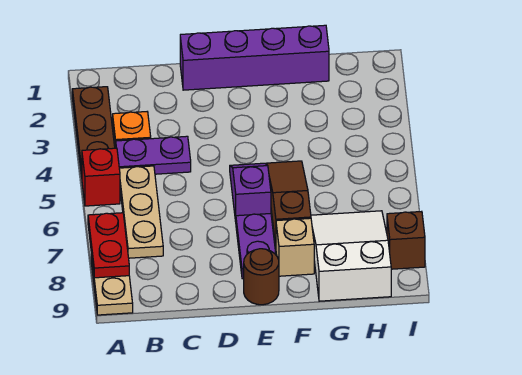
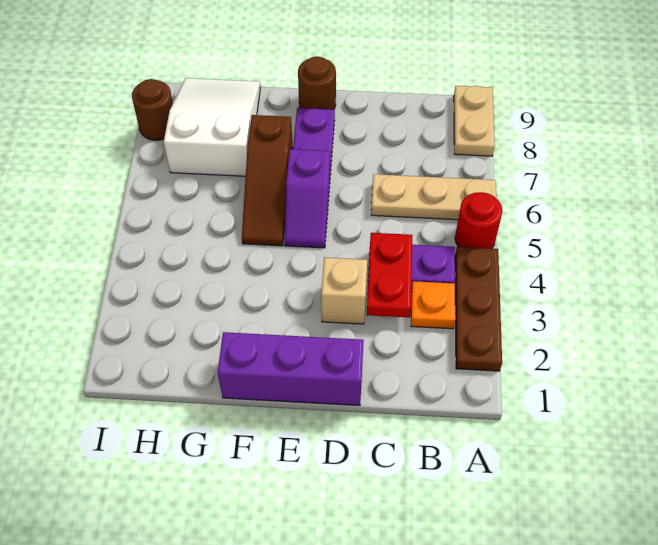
red brick A5 level 1 -> red round brick A5 level 1
red plate A7:A8 level 2 -> red plate C3:C4 level 2
tan plate B5:B7 level 1 -> tan plate A6:C6 level 1
purple brick D1:G1 level 1 -> purple brick D1:F1 level 1
tan brick F8 level 1 -> tan brick D3 level 1
white slope G7:H9 level 1 top 9 -> white slope G7:H9 level 1 top 7
brown brick I8 level 1 -> brown round brick I8 level 1

